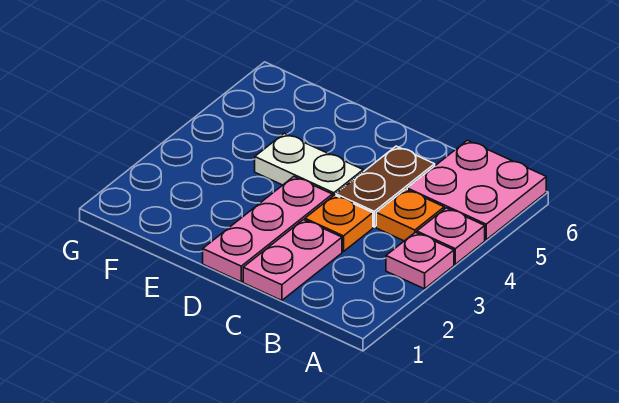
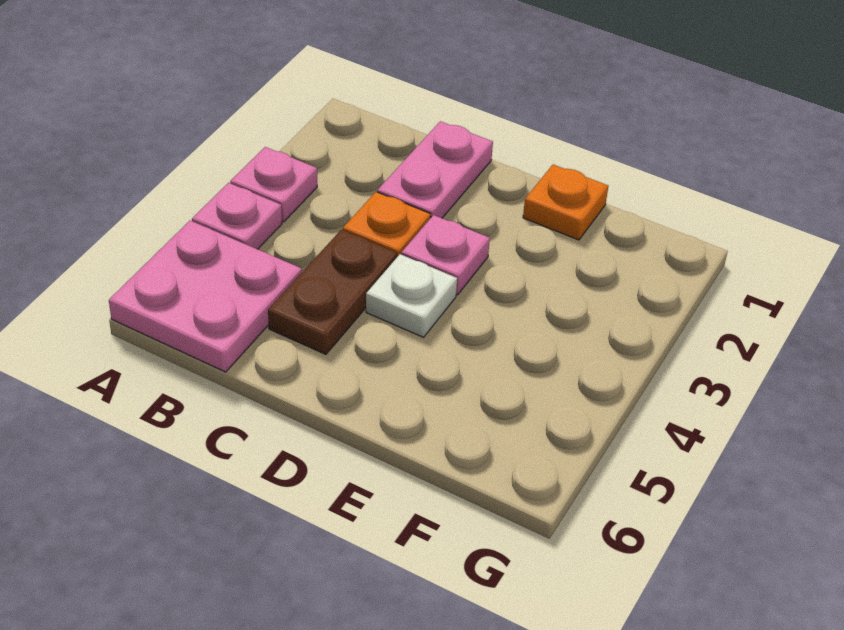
orange plate B4 level 1 -> orange plate E1 level 1
pink plate D1:D3 level 1 -> pink plate D3 level 1
white plate D4:E4 level 1 -> white plate D4 level 1

